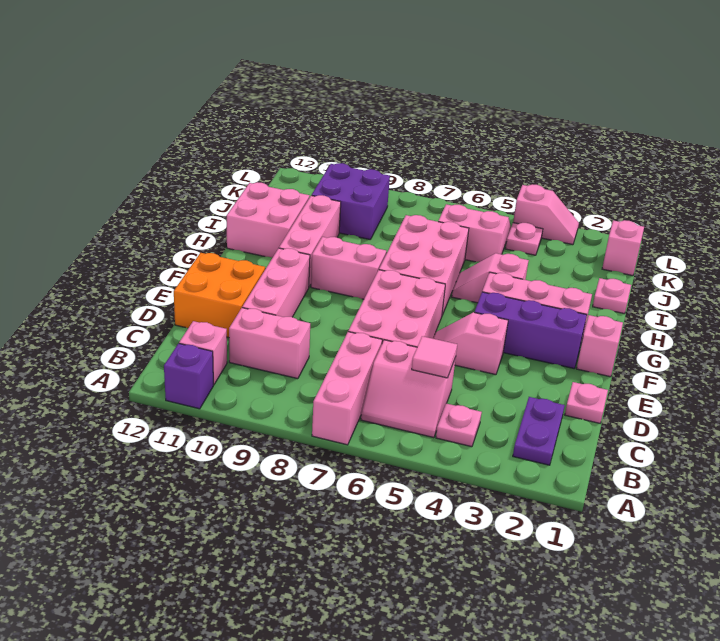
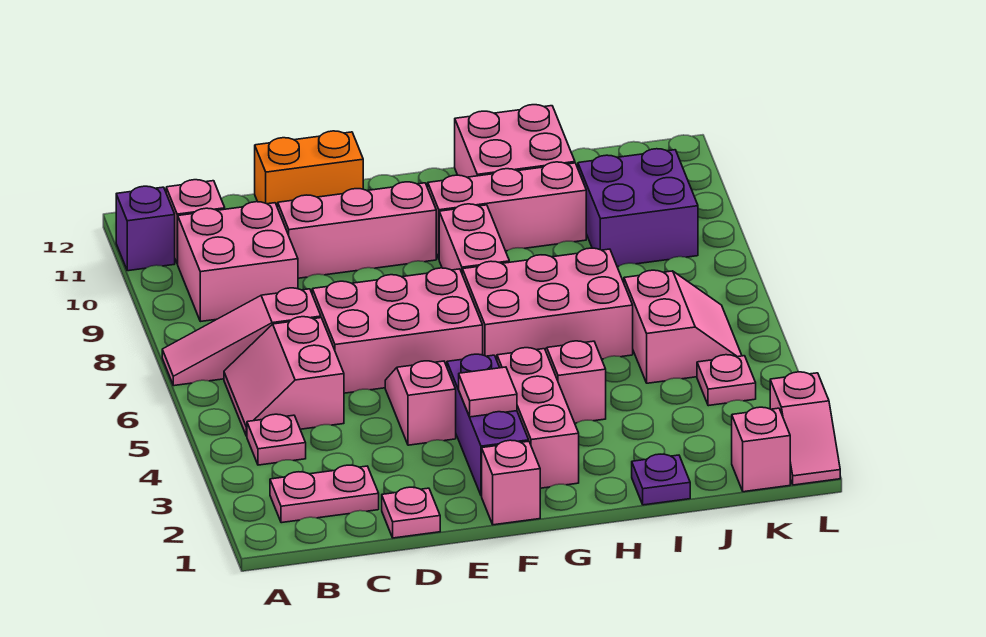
pink brick A7:C7 level 1 -> pink slope A7:C7 level 1 top C
purple plate B2:C2 level 1 -> pink plate B2:C2 level 1
pink tile C5 level 2 -> pink tile F3 level 2
pink brick C9:C10 level 1 -> pink brick B9:C10 level 1
orange brick D11:E12 level 1 -> orange brick D12:E12 level 1
pink plate I1 level 1 -> purple plate I1 level 1
pink slope L3:L4 level 1 top 4 -> pink slope L1:L2 level 1 top 2

